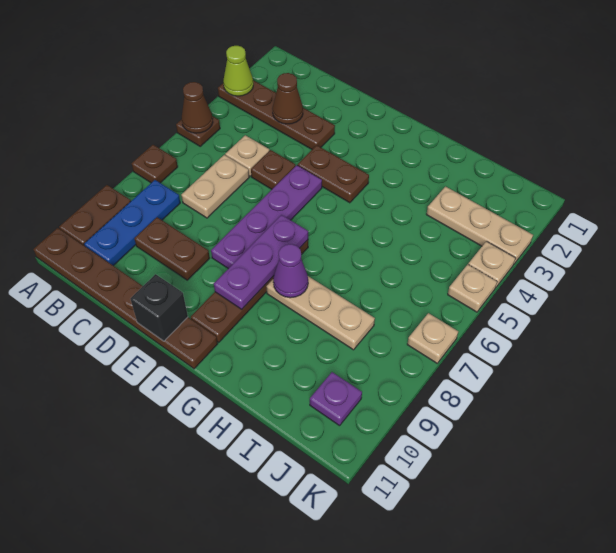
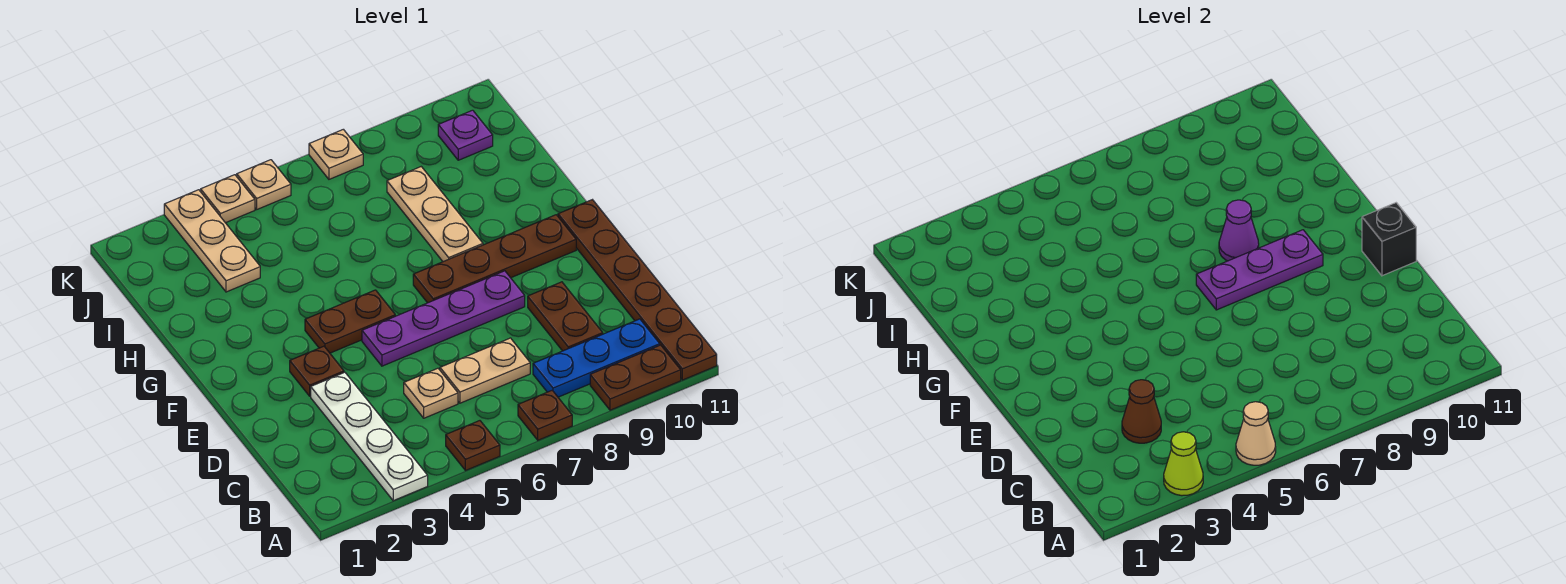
brown plate A3:D3 level 1 -> white plate A3:D3 level 1
brown cone A5 level 2 -> tan cone A5 level 2
brown plate D5 level 1 -> brown plate E3 level 1
brown plate E4:F4 level 1 -> brown plate F4:F5 level 1

